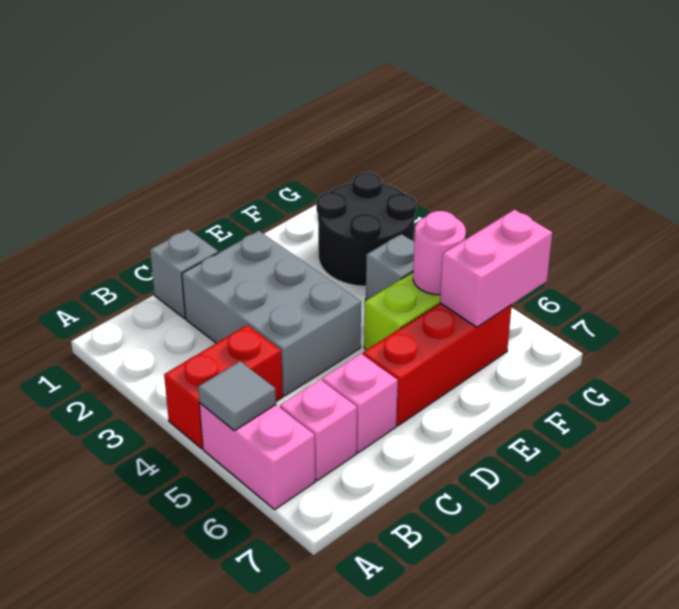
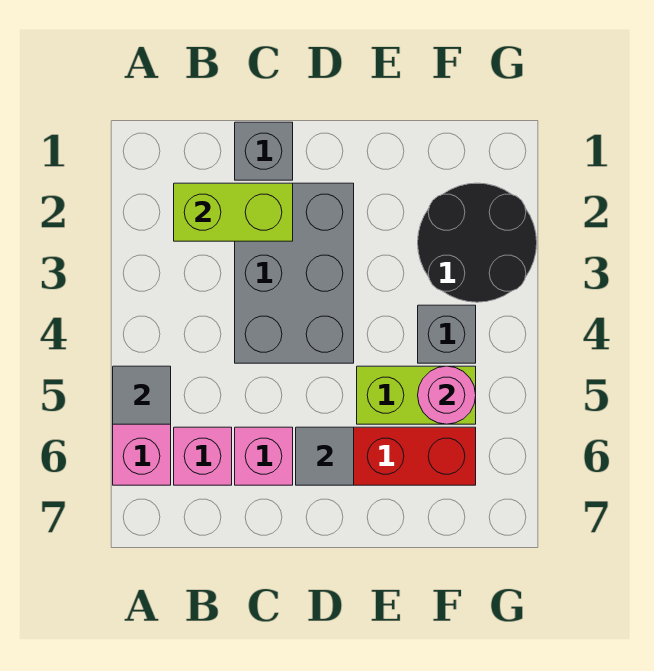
red brick A4:B4 level 1 -> none
none -> lime brick B2:C2 level 2
none -> grey tile D6 level 2
pink brick F6:G6 level 2 -> none

